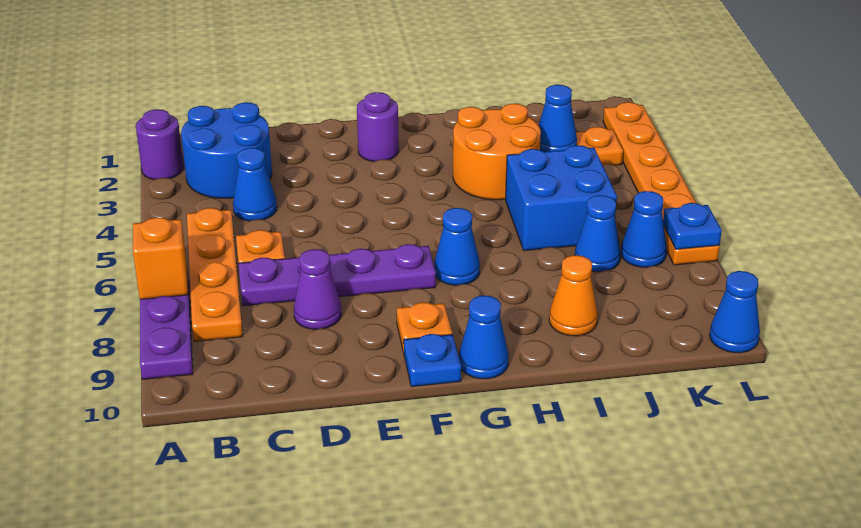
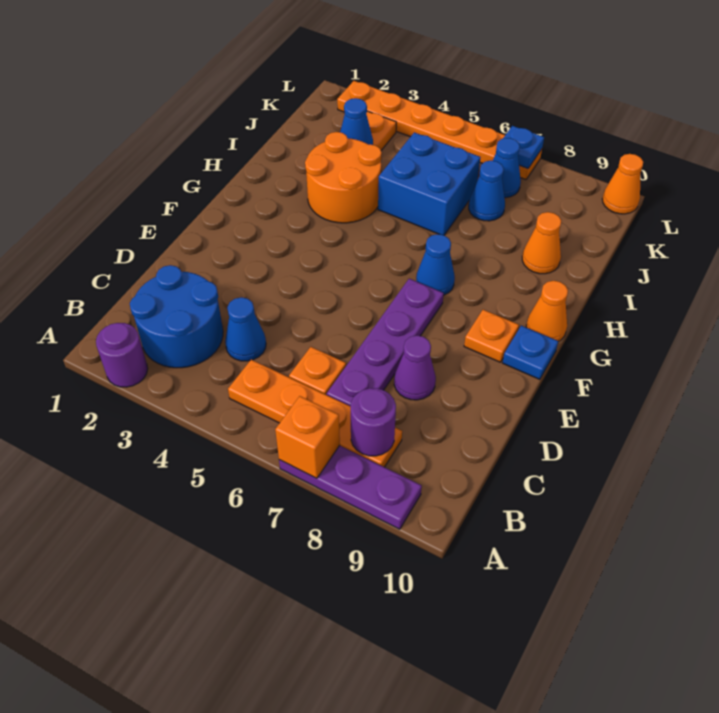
purple round brick F2 level 1 -> purple round brick B8 level 2
blue cone G10 level 1 -> orange cone G10 level 1
blue cone L10 level 1 -> orange cone L10 level 1

